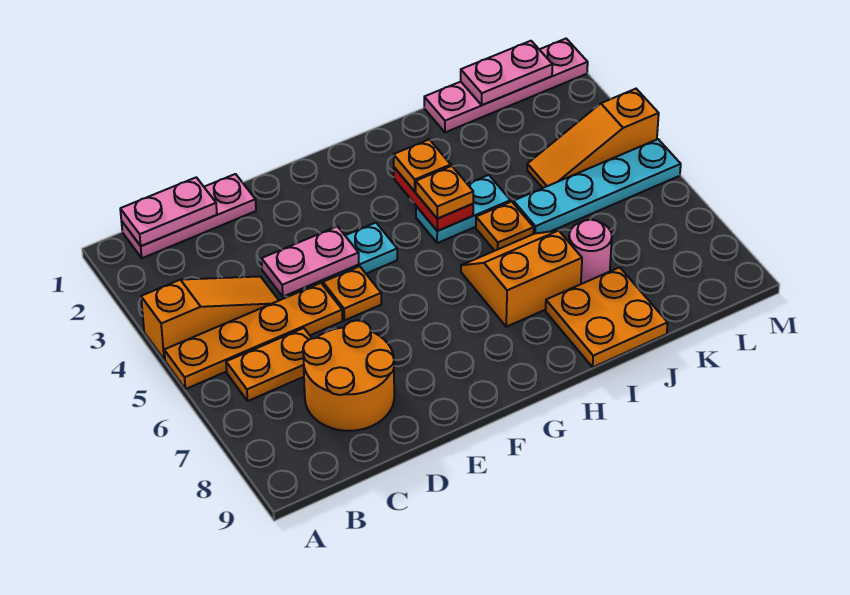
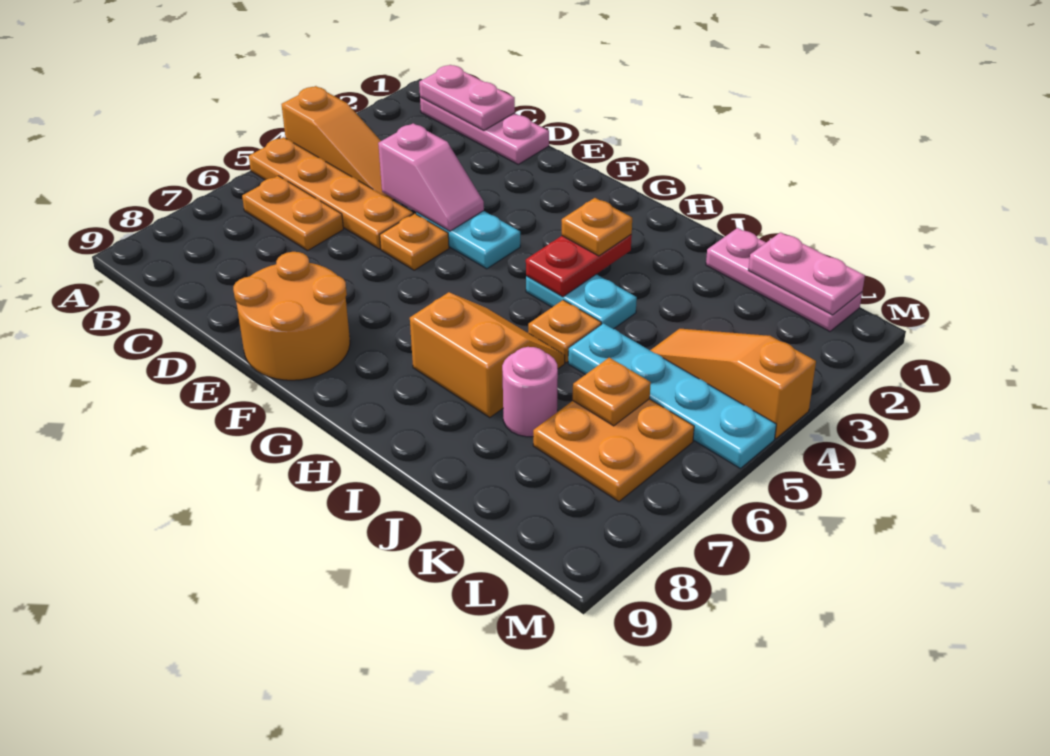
orange round brick C7:D8 level 1 -> orange round brick E8:F9 level 1
pink plate D4:E4 level 2 -> pink slope D4:E4 level 2 top D
orange plate H4 level 3 -> orange plate K6 level 2
orange plate I8:J9 level 1 -> orange plate K6:L7 level 1
pink plate J1:M1 level 1 -> pink plate J1:L1 level 1

